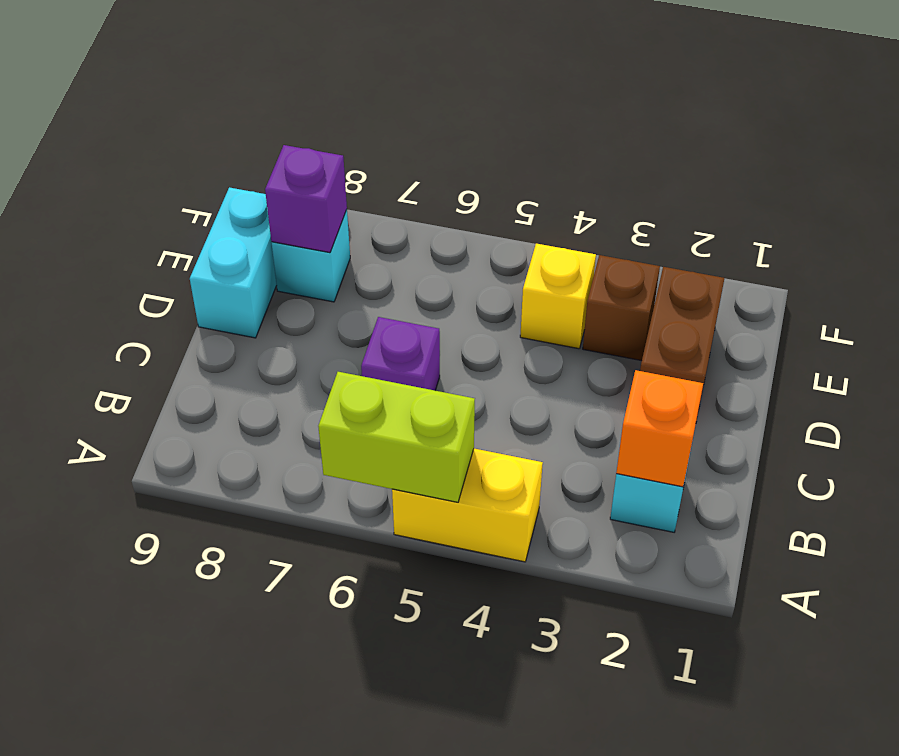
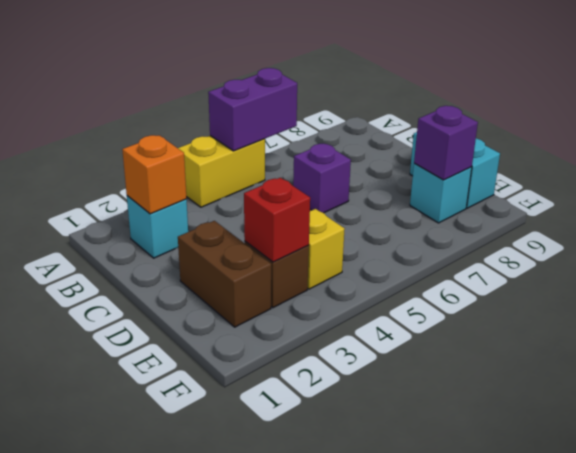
lime brick A5:A6 level 2 -> purple brick A5:A6 level 2
none -> red brick E3 level 2

